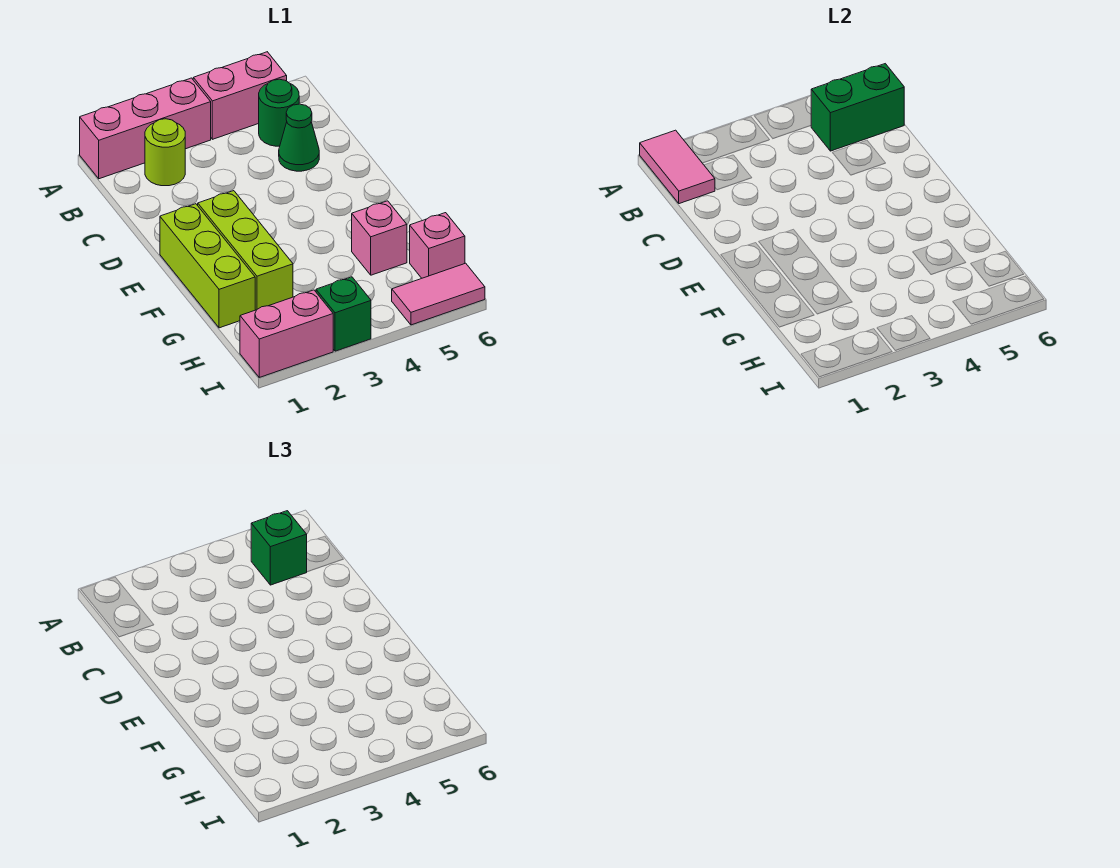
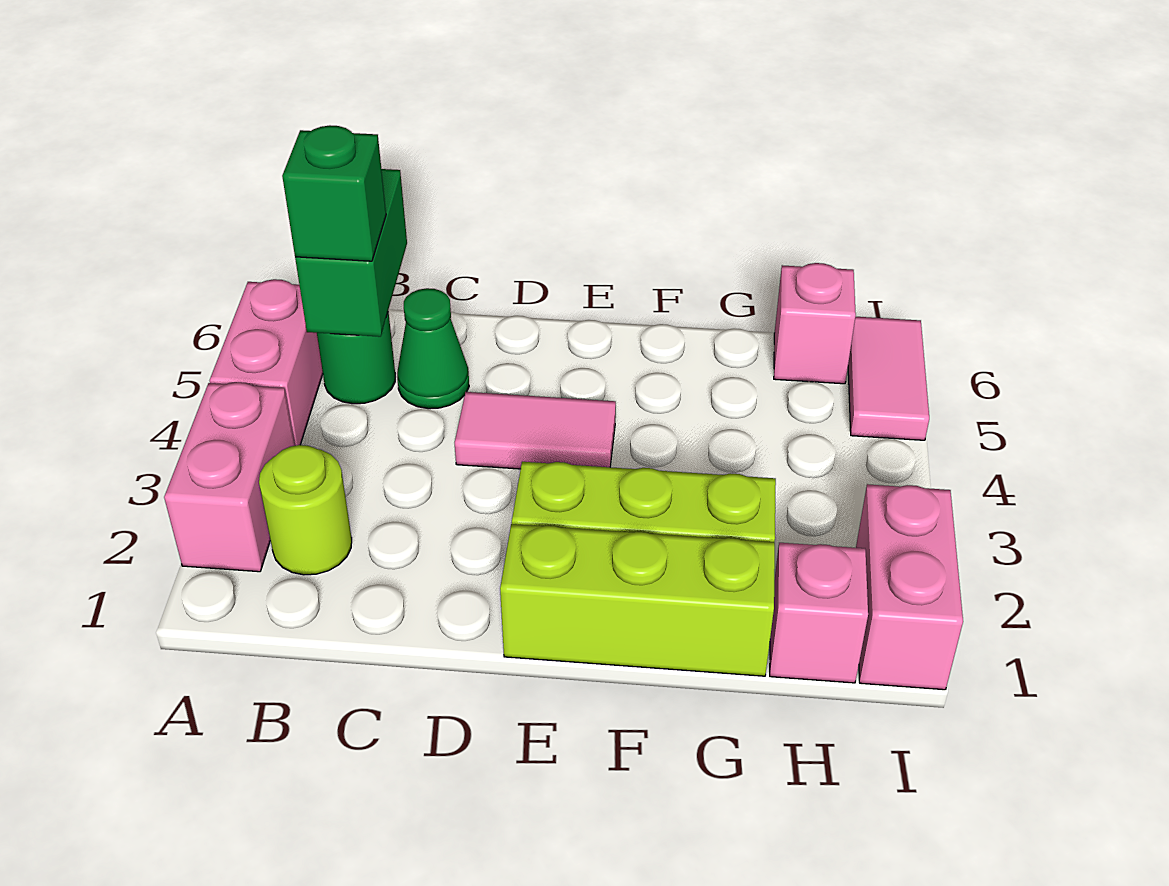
pink brick A1:A3 level 1 -> pink brick A2:A3 level 1
pink tile A1:B1 level 2 -> pink tile D4:E4 level 1
pink brick G5 level 1 -> pink brick H1 level 1
green brick I3 level 1 -> none

